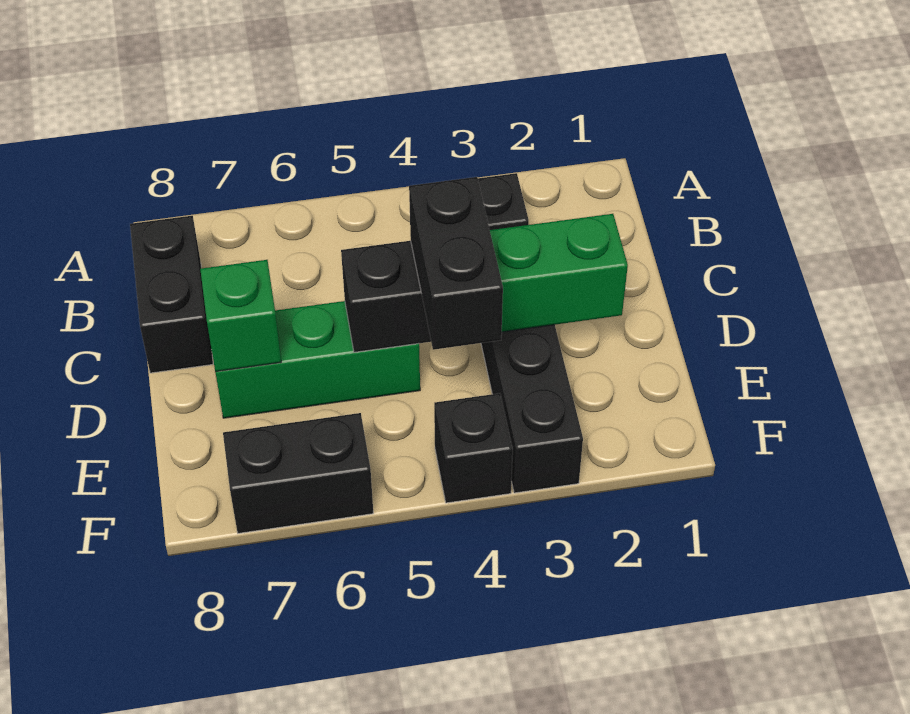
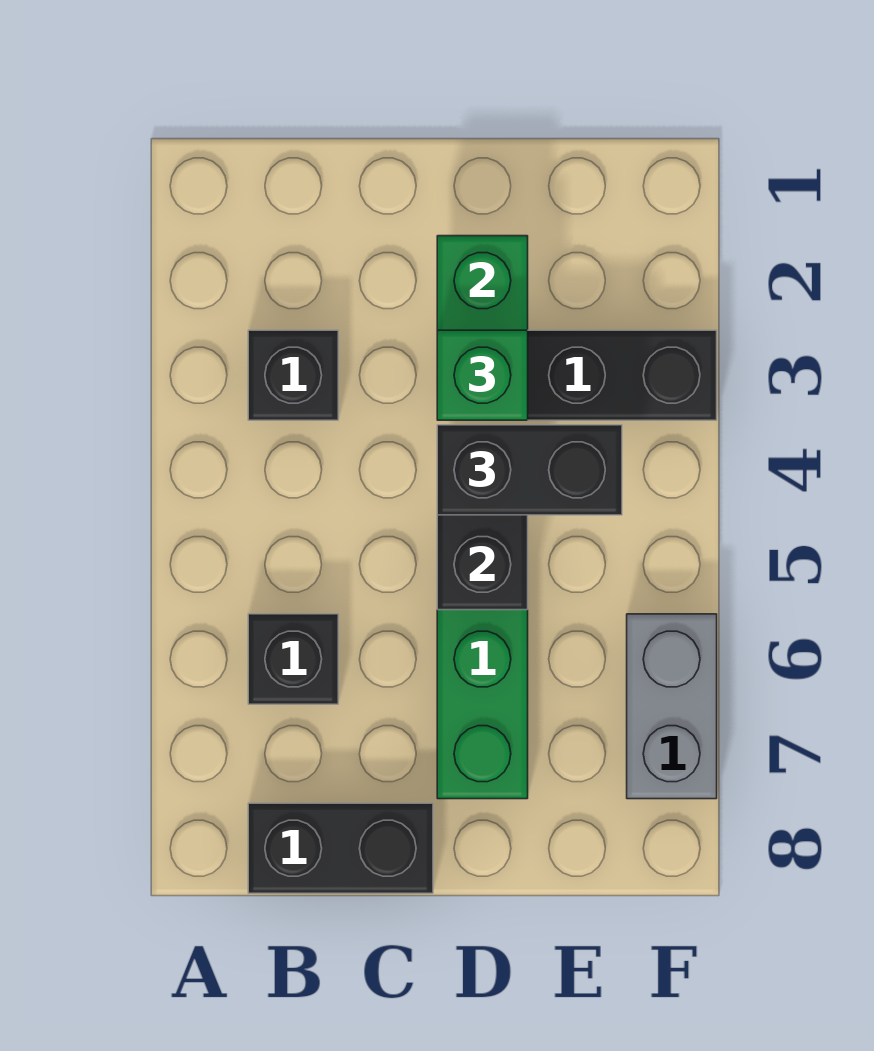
green brick D7 level 2 -> green brick D3 level 3
black brick F4 level 1 -> black brick B6 level 1
black brick F6:F7 level 1 -> grey brick F6:F7 level 1

